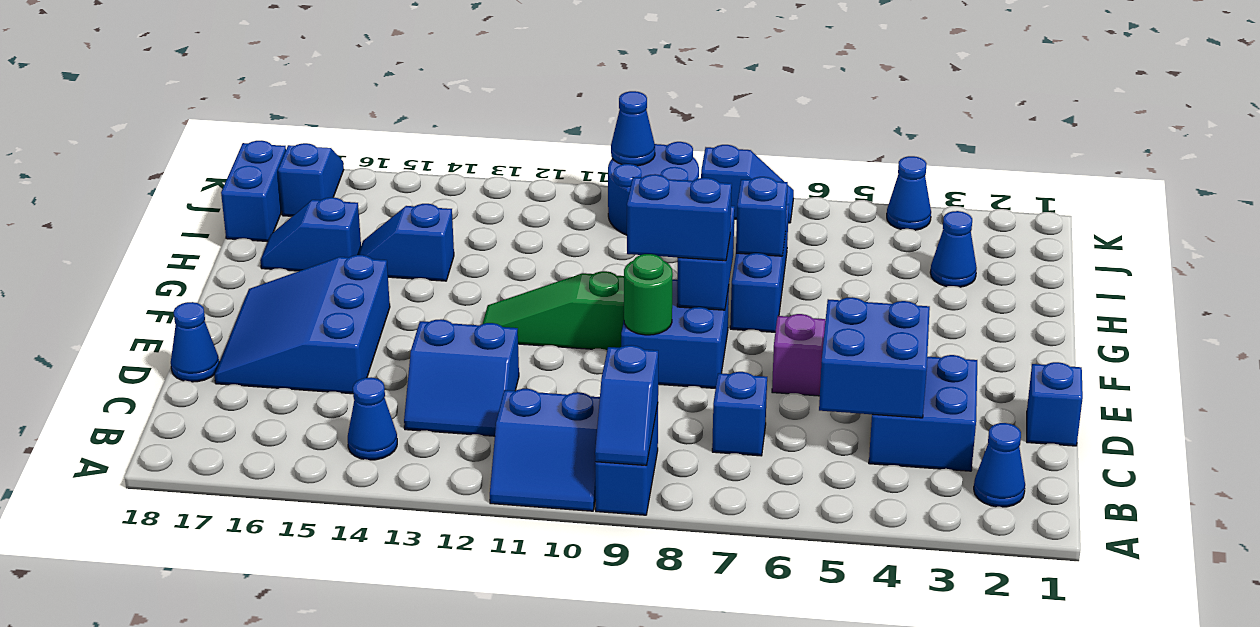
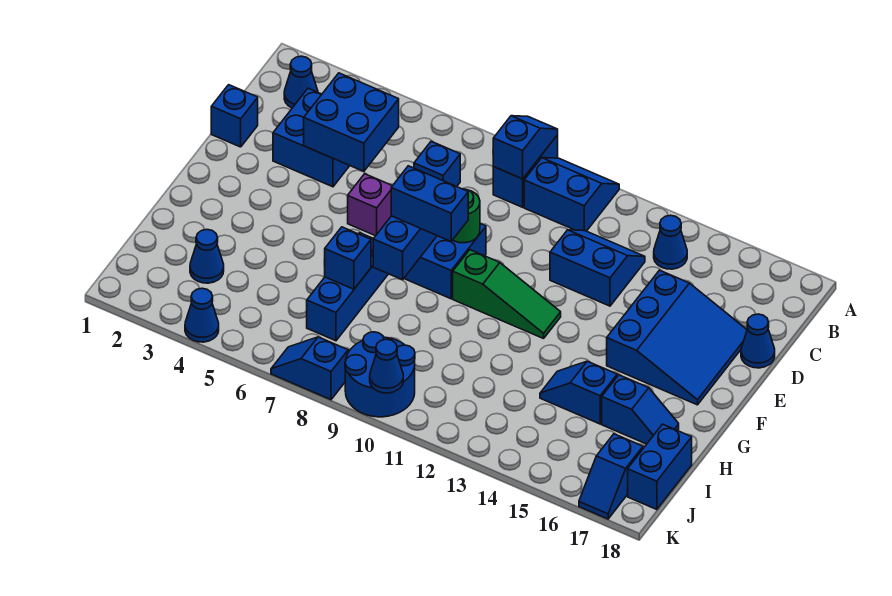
blue slope H14:H15 level 1 top 14 -> blue slope H14:H15 level 1 top 15

